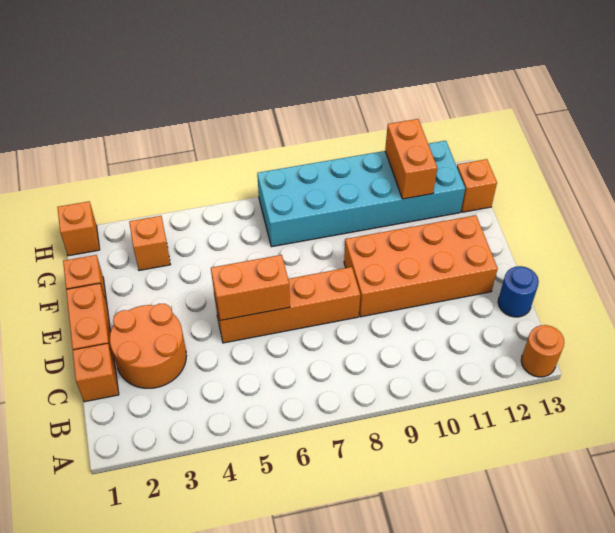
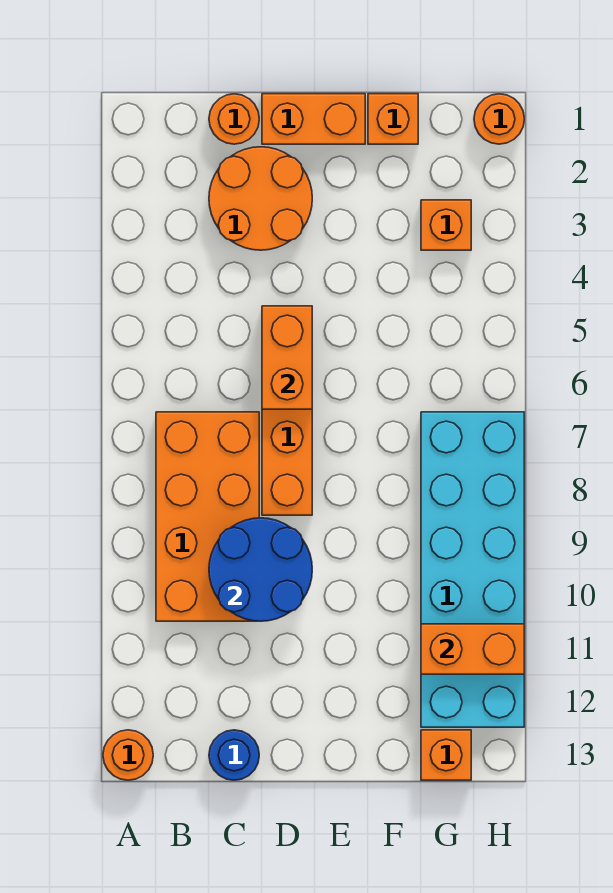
orange brick C1 level 1 -> orange round brick C1 level 1
none -> blue round brick C9:D10 level 2
orange brick D9:E12 level 1 -> orange brick B7:C10 level 1
orange brick H1 level 1 -> orange round brick H1 level 1

